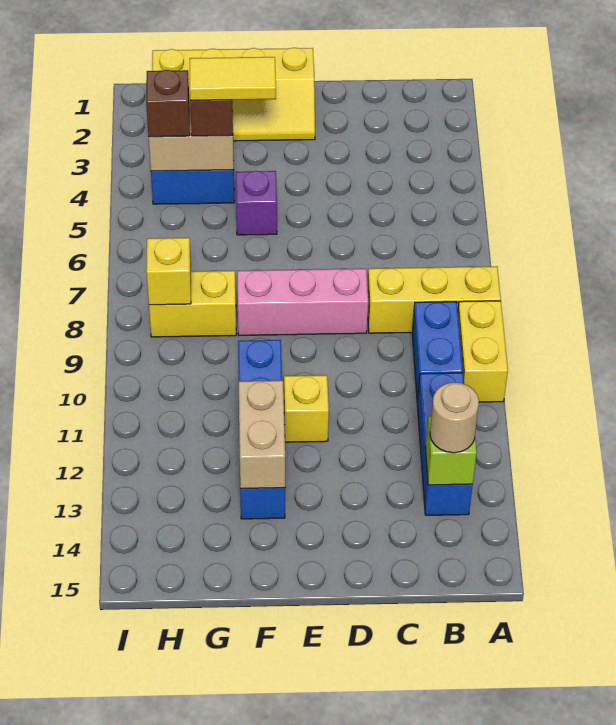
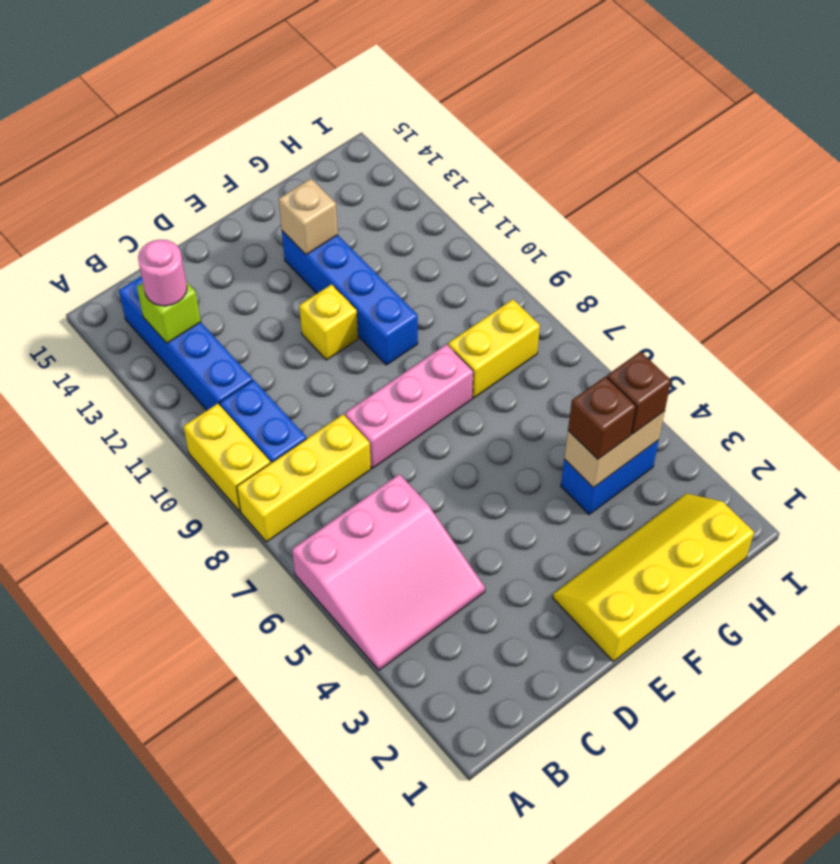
none -> pink slope A4:C6 level 1 top 6
blue brick B11:B13 level 1 -> blue brick B11:B14 level 1
tan round brick B13 level 3 -> pink round brick B13 level 3
yellow tile F4:G4 level 4 -> none
purple brick F5 level 1 -> none
tan brick F12:F13 level 2 -> tan brick F13 level 2
yellow brick H8 level 2 -> none

